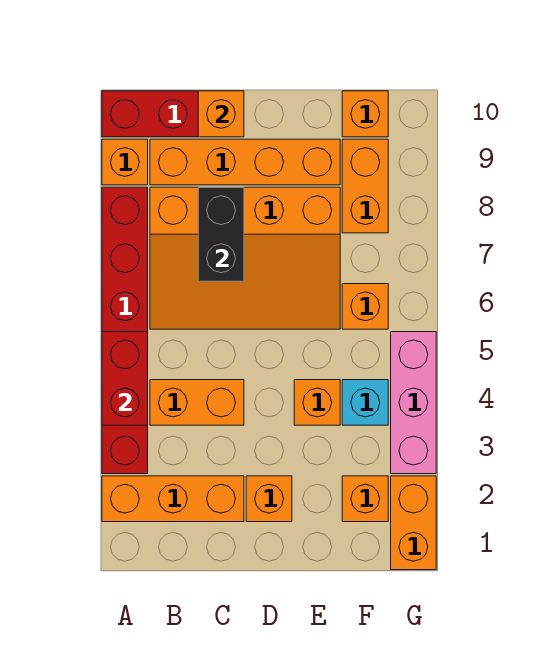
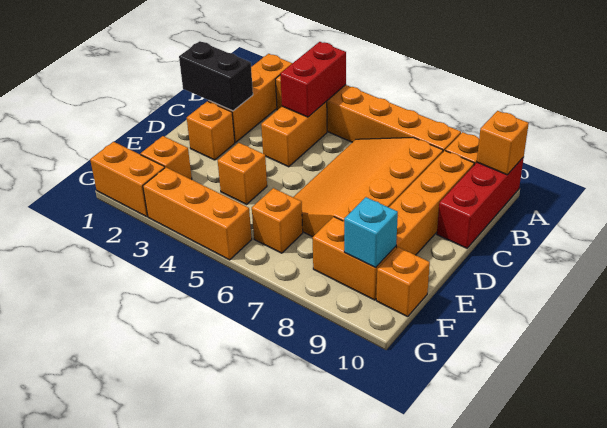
red brick A3:A8 level 1 -> orange brick A3:A8 level 1
red brick A4:A5 level 2 -> red brick A4:B4 level 2
black brick C7:C8 level 2 -> black brick C1:C2 level 2
orange brick C10 level 2 -> orange brick A10 level 2
cyan brick F4 level 1 -> cyan brick F9 level 2
pink brick G3:G5 level 1 -> orange brick G3:G5 level 1

